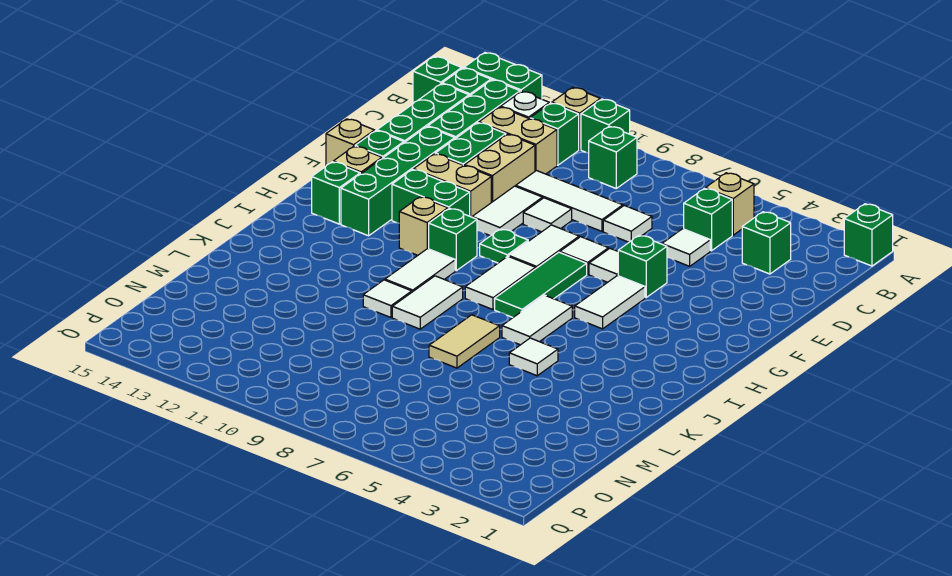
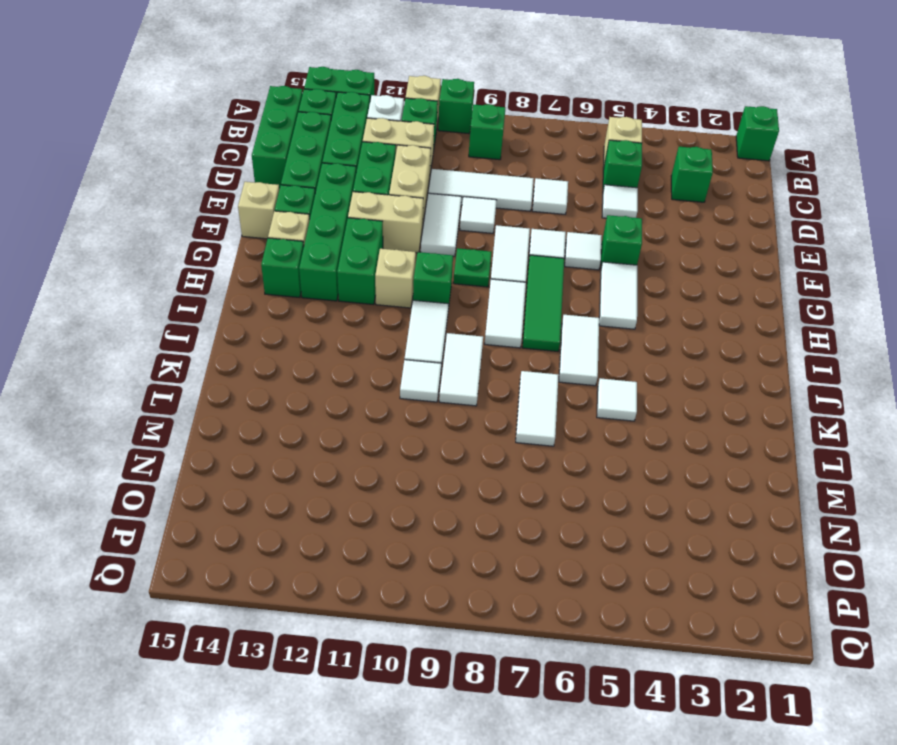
green brick B15 level 1 -> green brick B15:D15 level 1
green brick G11:G12 level 1 -> green brick G12:H12 level 1
tan tile K7:L7 level 1 -> white tile K7:L7 level 1

